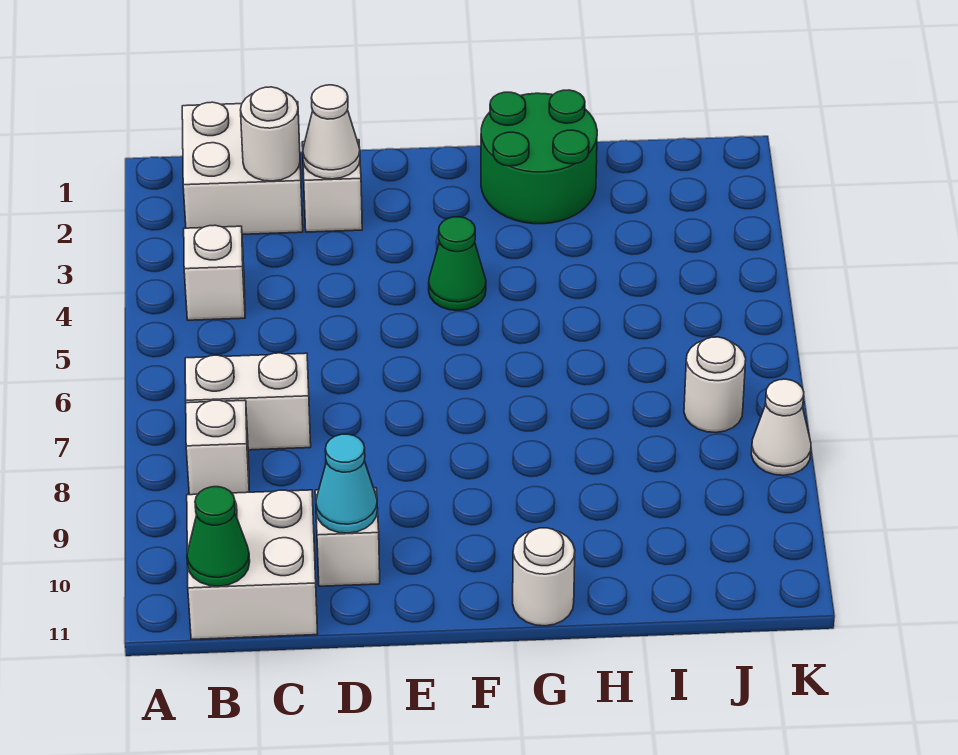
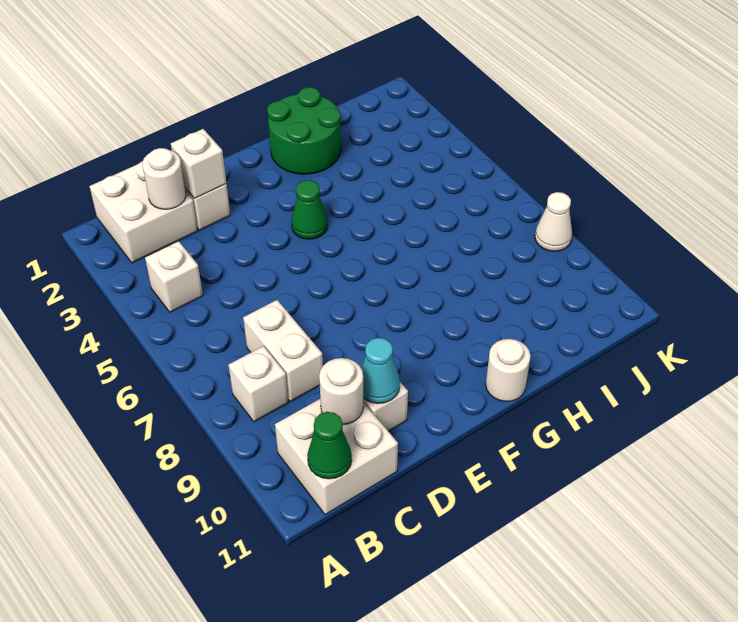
white brick B7:C7 level 1 -> white brick C7:C8 level 1
white cone D2 level 2 -> white brick D2 level 2
white round brick J7 level 1 -> white round brick C10 level 2

